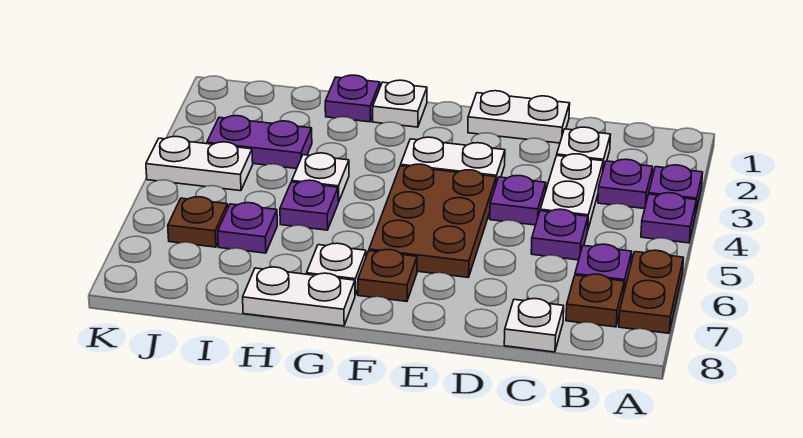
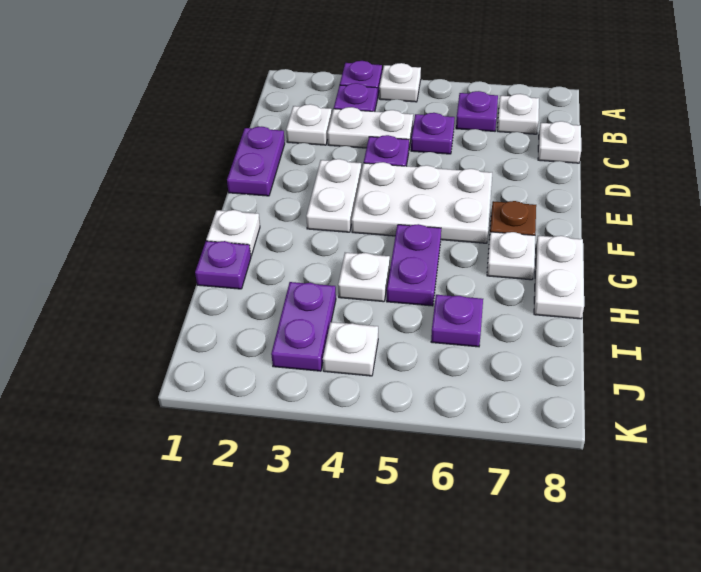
purple plate A4 level 1 -> white plate A4 level 1
brown plate A6:A7 level 1 -> none
brown plate B7 level 1 -> white plate B7 level 1
white plate D1:E1 level 1 -> purple plate D1:E1 level 1
brown plate E4:F6 level 1 -> white plate E4:F6 level 1
purple plate H5 level 1 -> purple plate G5:H5 level 1
white plate J4:K4 level 1 -> white plate J4 level 1
brown plate J6 level 1 -> none

